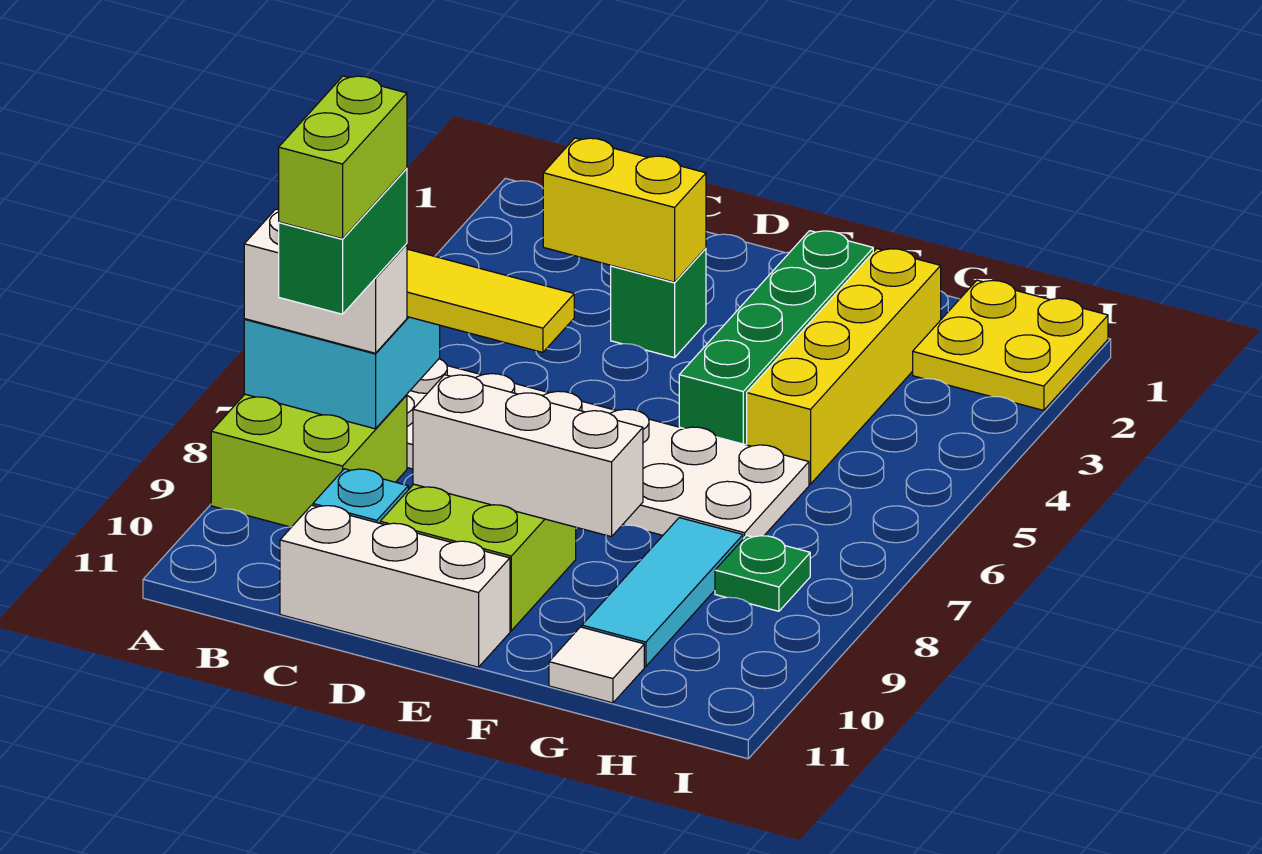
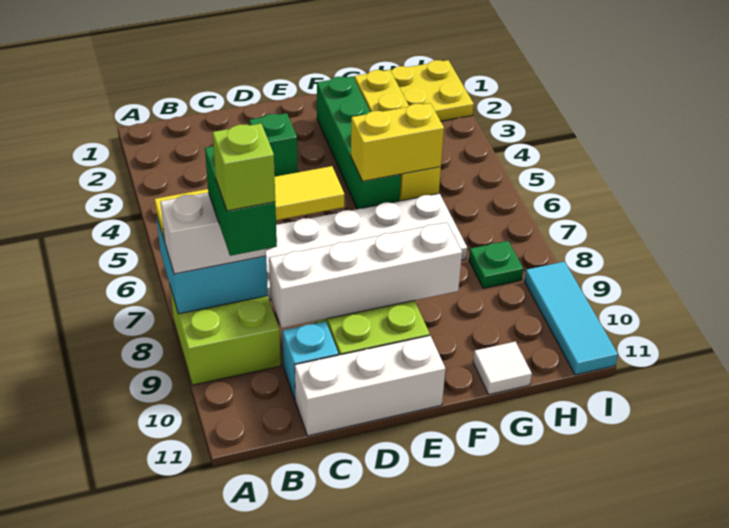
lime brick B8:B9 level 5 -> lime brick B9 level 5
yellow brick C3:D3 level 2 -> yellow brick F5:G5 level 2
white brick D9:F9 level 2 -> white brick C9:F9 level 2
cyan tile G8:G10 level 1 -> cyan tile I9:I11 level 1

